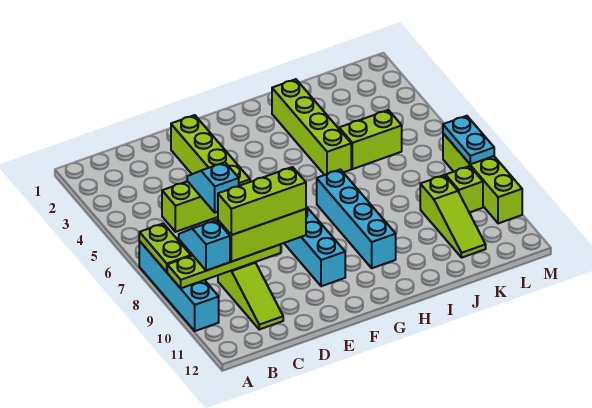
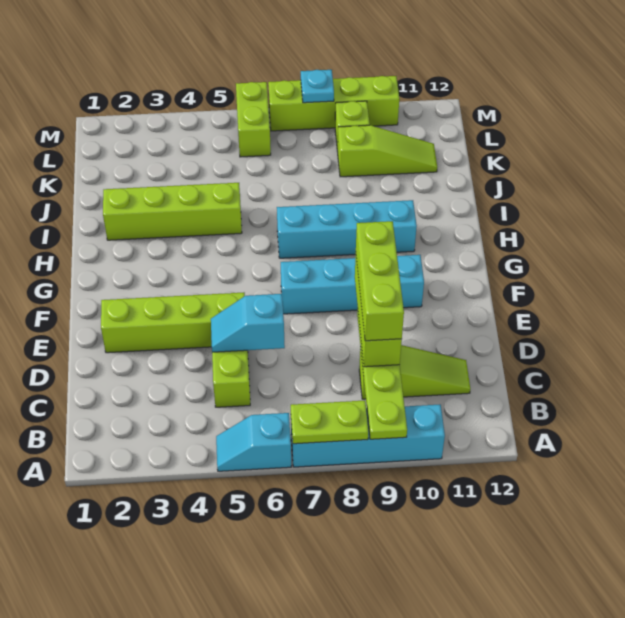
cyan slope B8:B9 level 3 top 9 -> cyan slope A5:A6 level 1 top 6
lime brick J5:K5 level 1 -> lime brick L6:M6 level 1
cyan plate M7:M8 level 2 -> cyan plate M8 level 2

